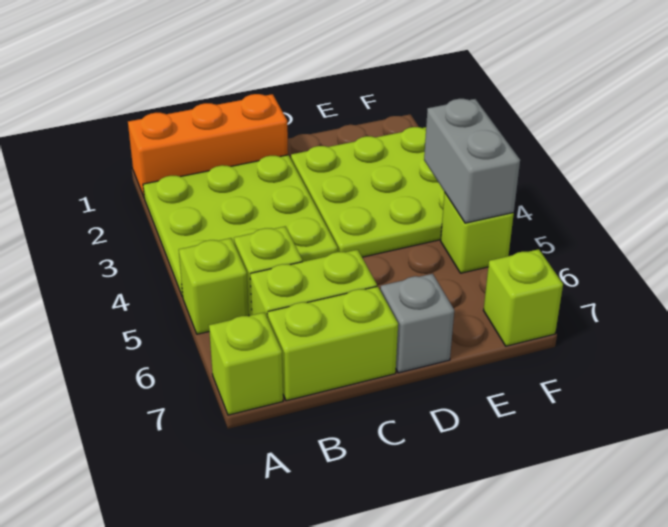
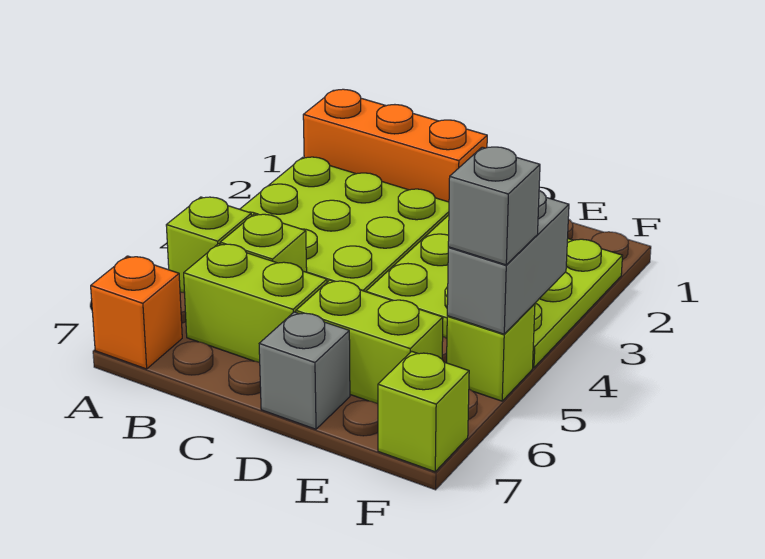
lime brick A7 level 1 -> orange brick A7 level 1
lime brick B7:C7 level 1 -> lime brick D6:E6 level 1
none -> grey brick F5 level 3

